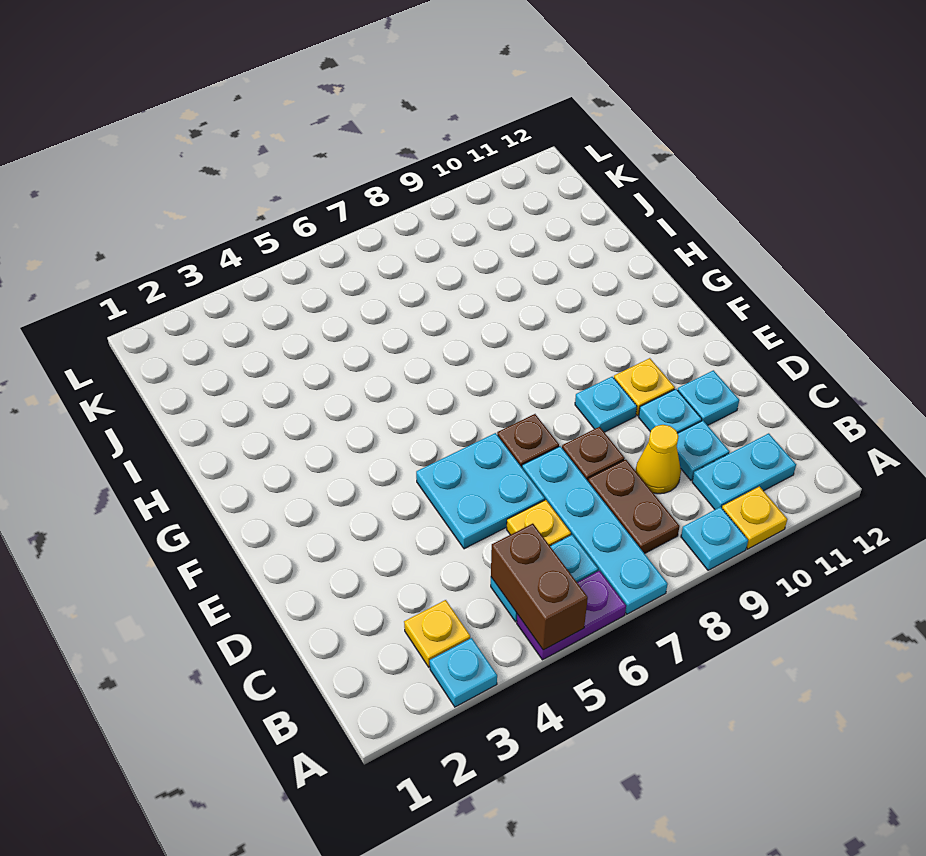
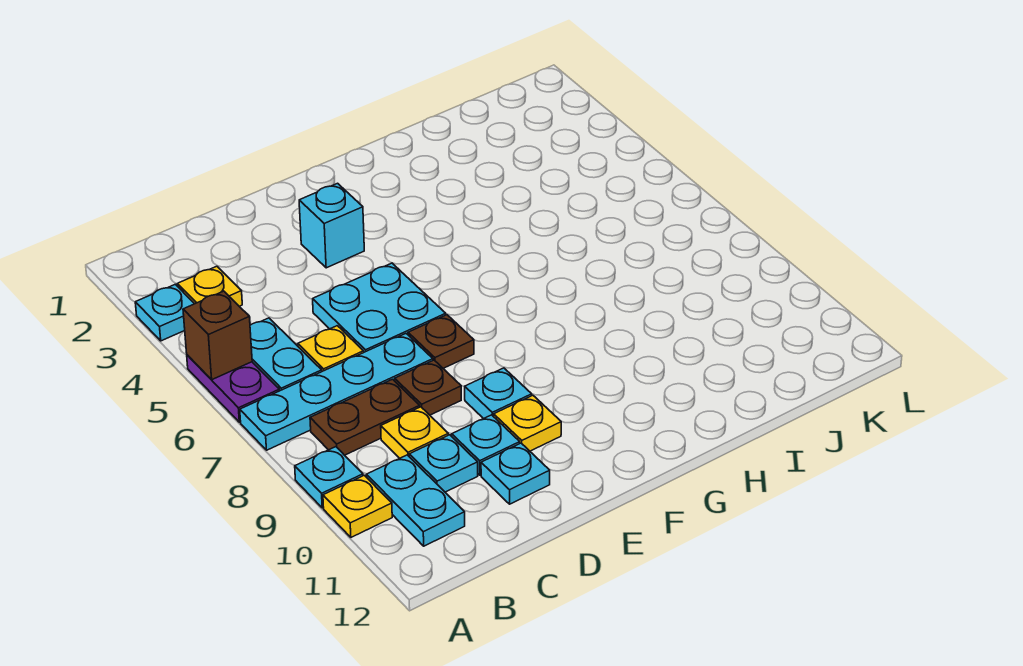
brown brick A5:B5 level 2 -> brown brick A5 level 2
yellow cone C9 level 1 -> yellow plate C9 level 1
none -> cyan brick E3 level 1

